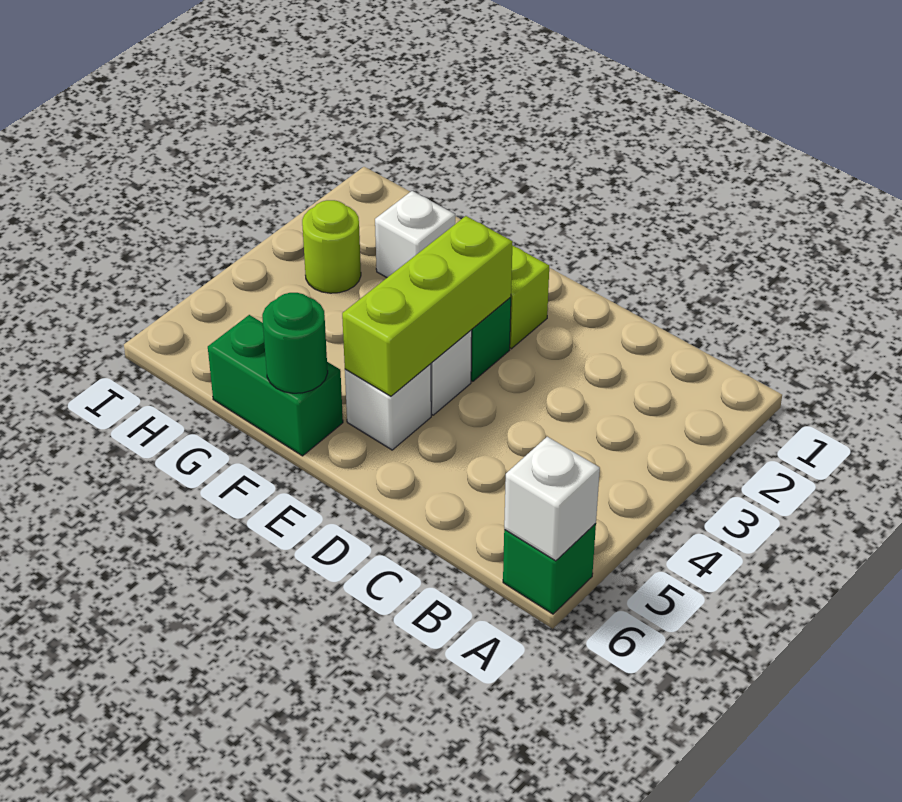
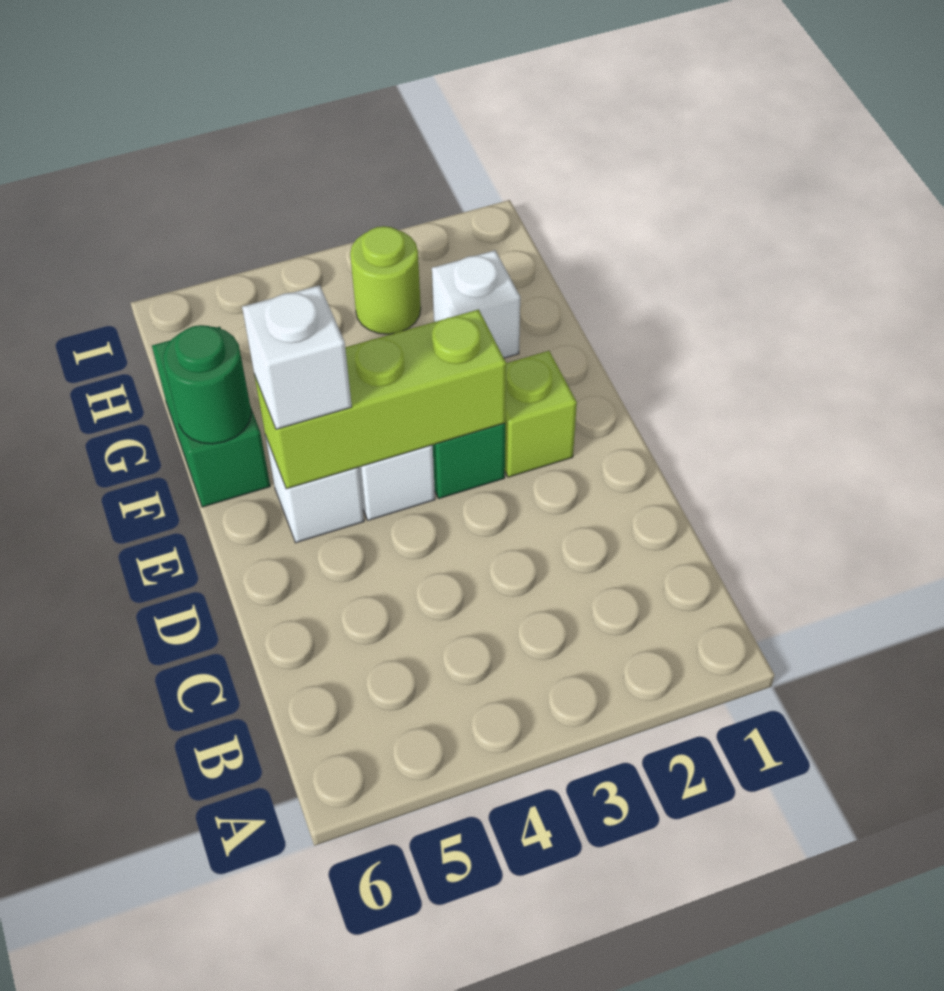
green brick A6 level 1 -> none
white brick A6 level 2 -> white brick E5 level 3

